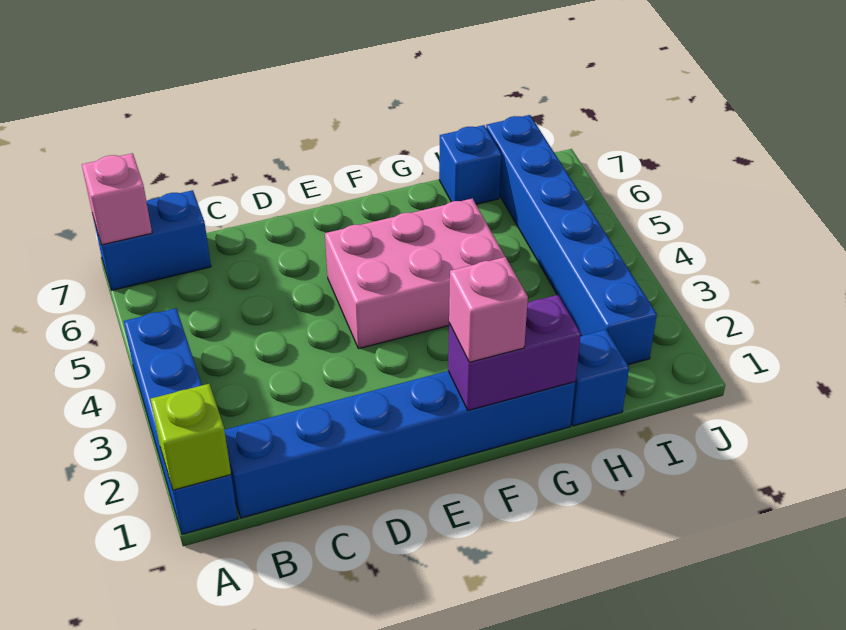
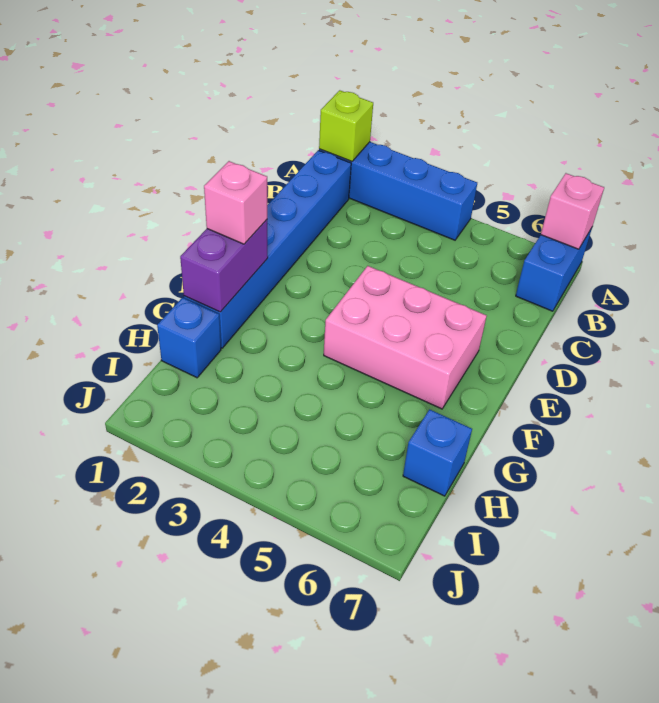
pink brick E4:G5 level 1 -> pink brick E4:F6 level 1
blue brick I2:I7 level 1 -> none

